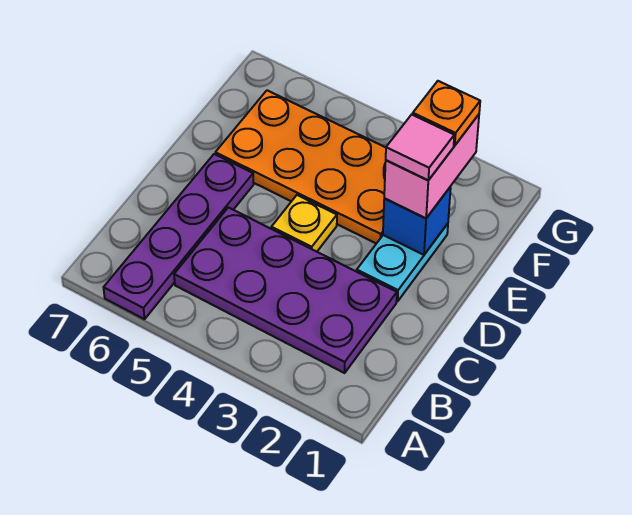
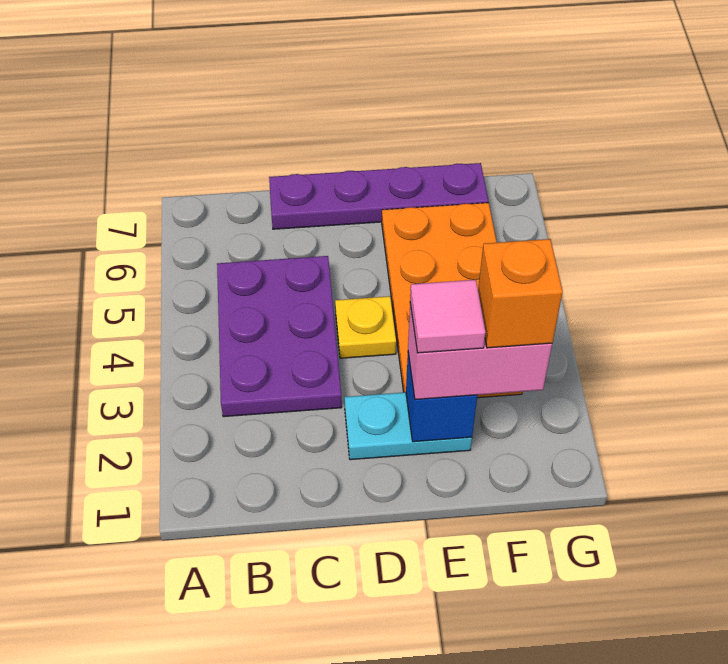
purple plate A6:D6 level 1 -> purple plate C7:F7 level 1
purple plate B2:C5 level 1 -> purple plate B3:C5 level 1
orange plate F2 level 4 -> orange brick F2 level 4

